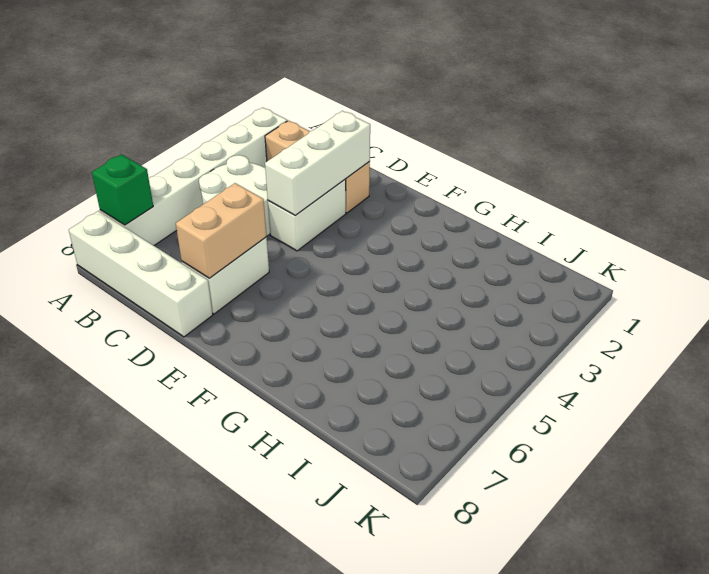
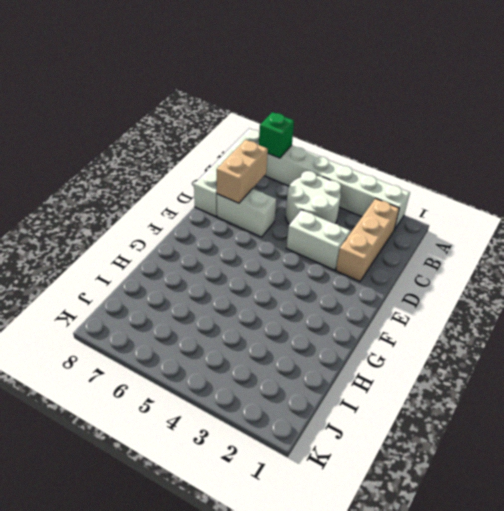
white brick D2:D4 level 2 -> none
tan brick D6:D7 level 2 -> tan brick C7:D7 level 2

